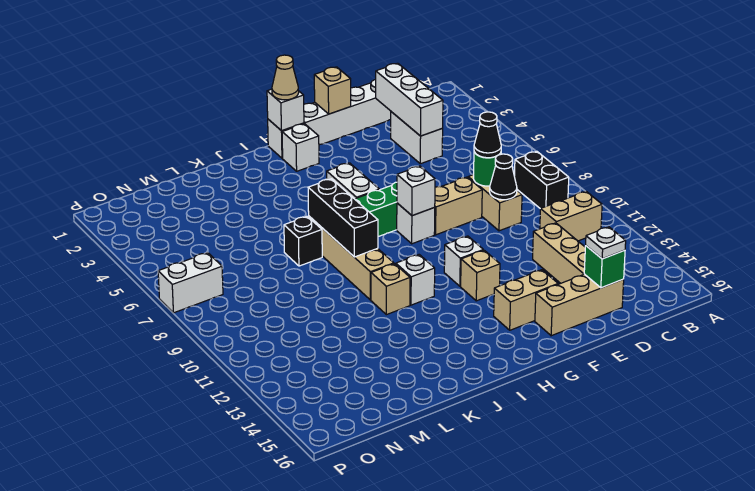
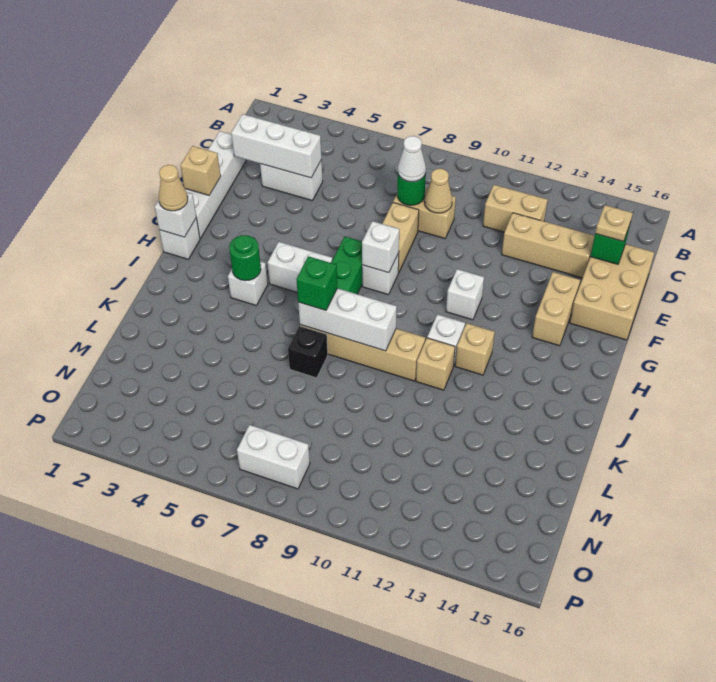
black brick B8:B9 level 1 -> none
tan brick B11:C11 level 1 -> tan brick C11:C12 level 1
black cone D8 level 3 -> white cone D8 level 3
black cone D9 level 2 -> tan cone D9 level 2
tan brick D15:F15 level 1 -> tan brick D15:F16 level 1
white plate D15 level 3 -> tan plate D15 level 3
tan brick G12 level 1 -> tan brick I12 level 1
white brick H2 level 1 -> white brick I4 level 1
none -> green round brick I4 level 2
black brick J7:J9 level 2 -> white brick J7:J9 level 2
none -> green brick J7 level 3
white brick O7:P7 level 1 -> white brick O7:O8 level 1

